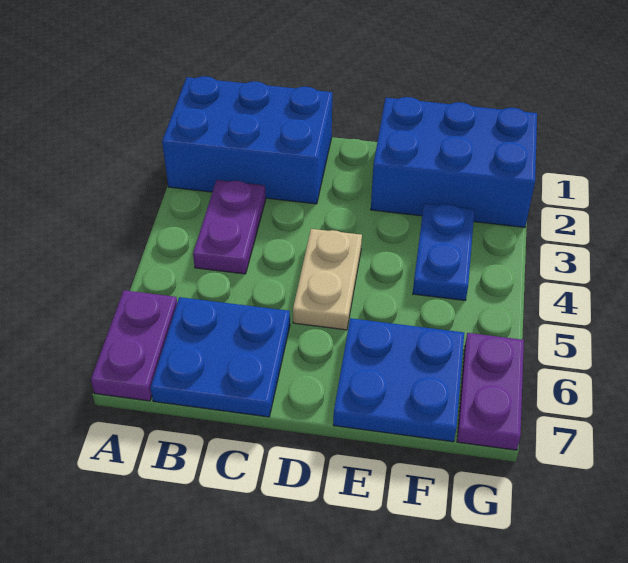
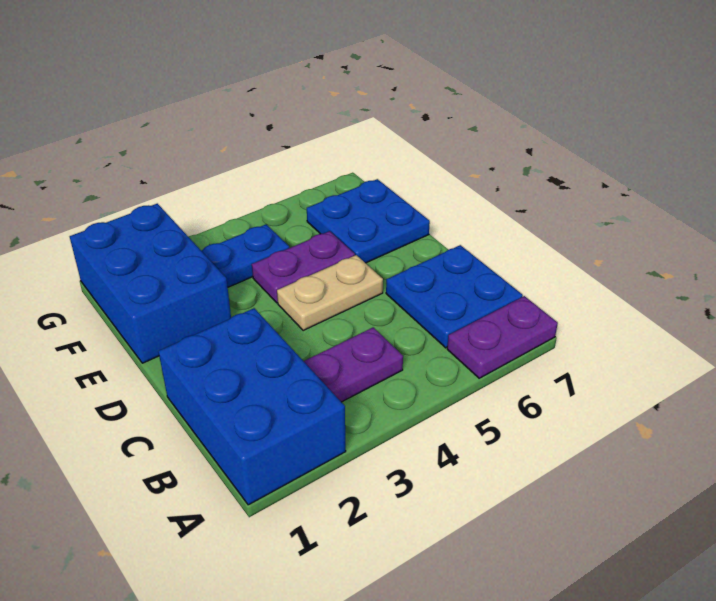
purple plate G6:G7 level 1 -> purple plate E4:E5 level 1

